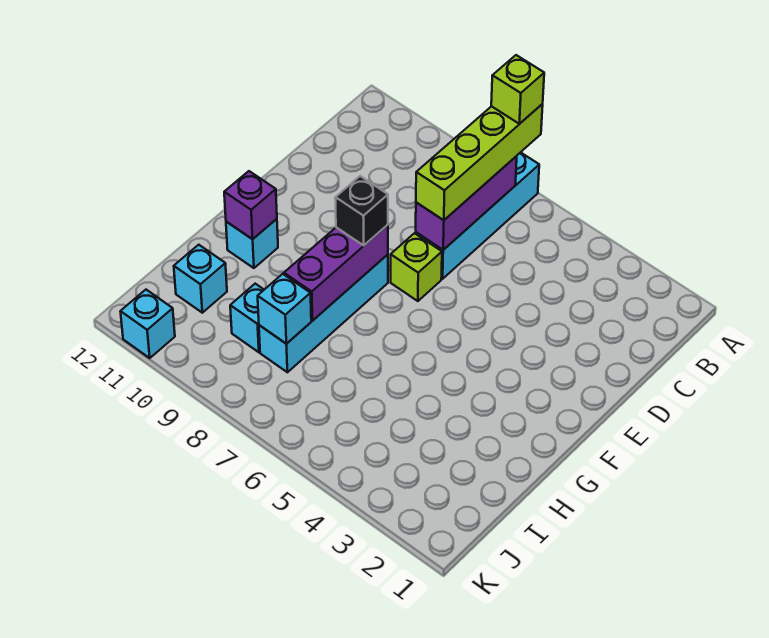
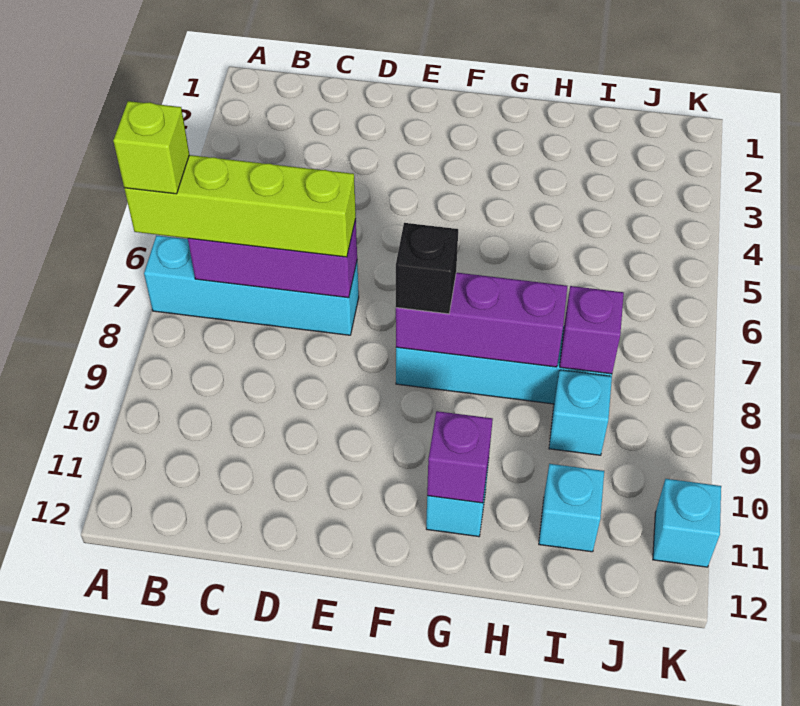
lime brick E7 level 1 -> none
cyan brick I8 level 2 -> purple brick I8 level 2

